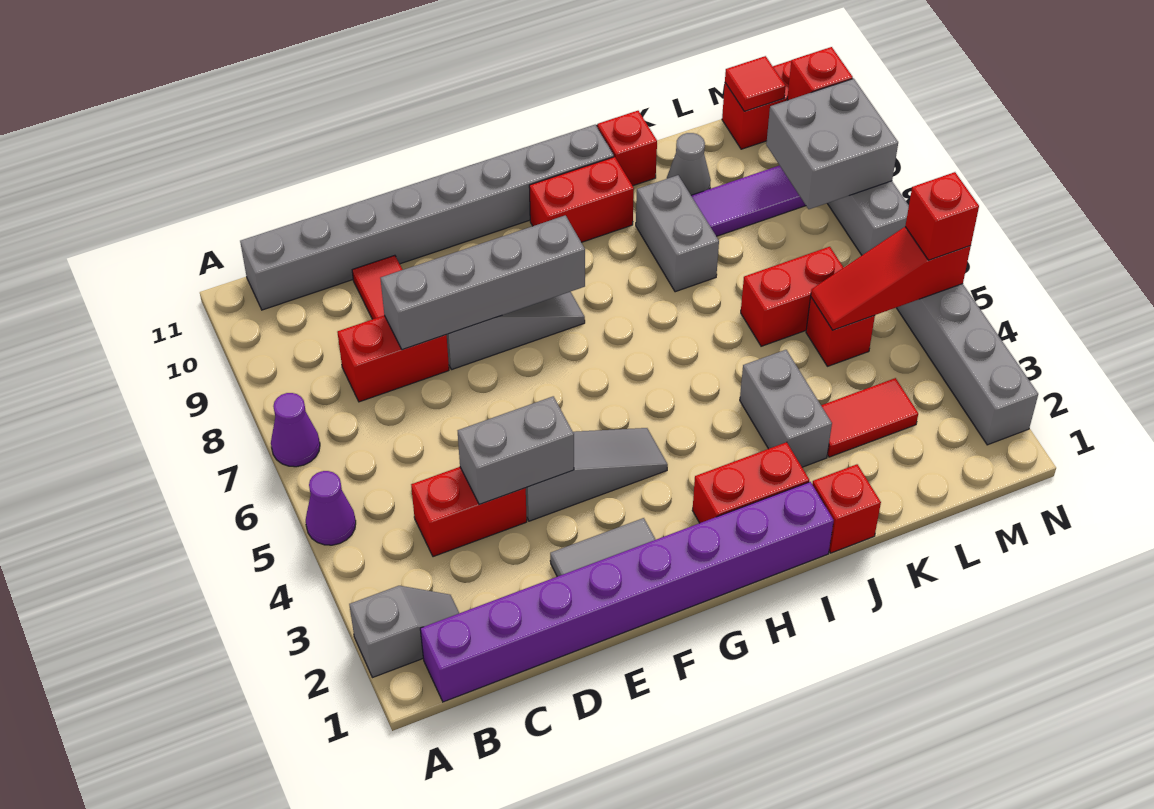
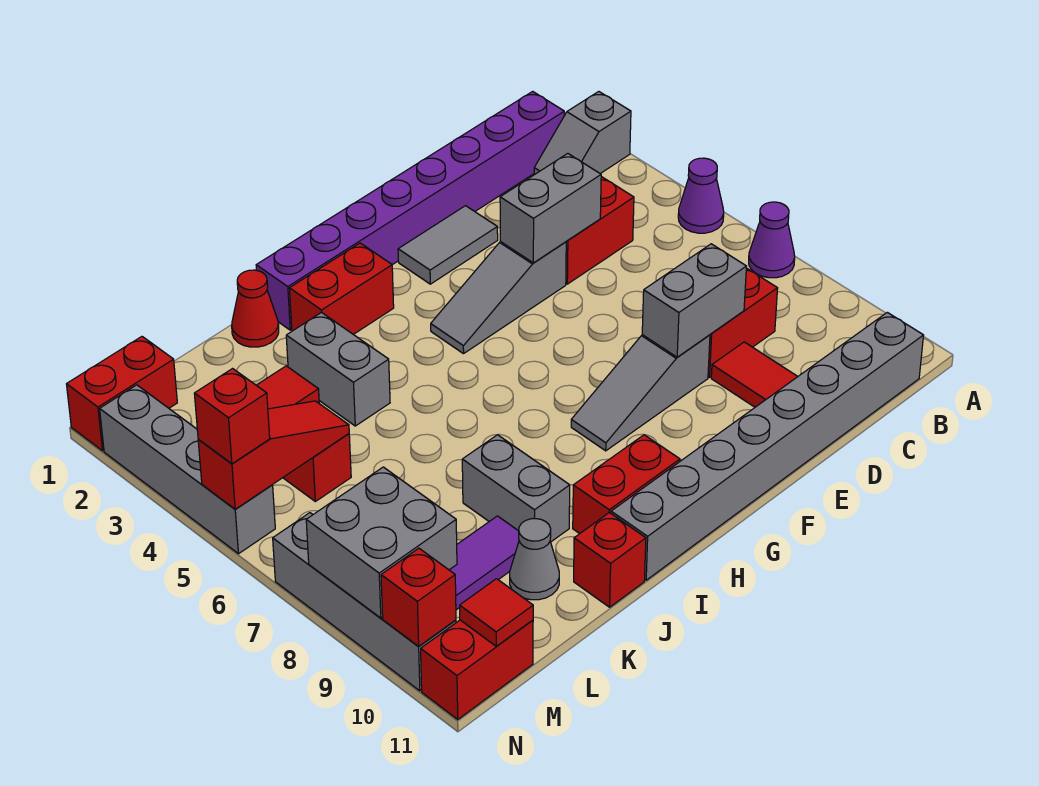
grey brick D8:G8 level 2 -> grey brick D8:E8 level 2
red brick J1 level 1 -> red cone J1 level 1
red brick K6:L6 level 1 -> red brick M1:N1 level 1

